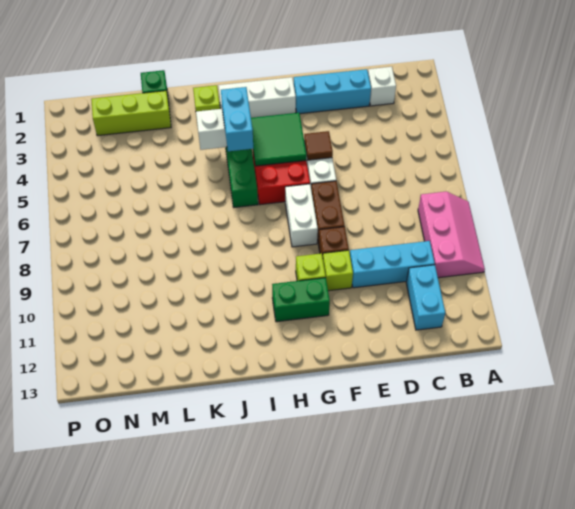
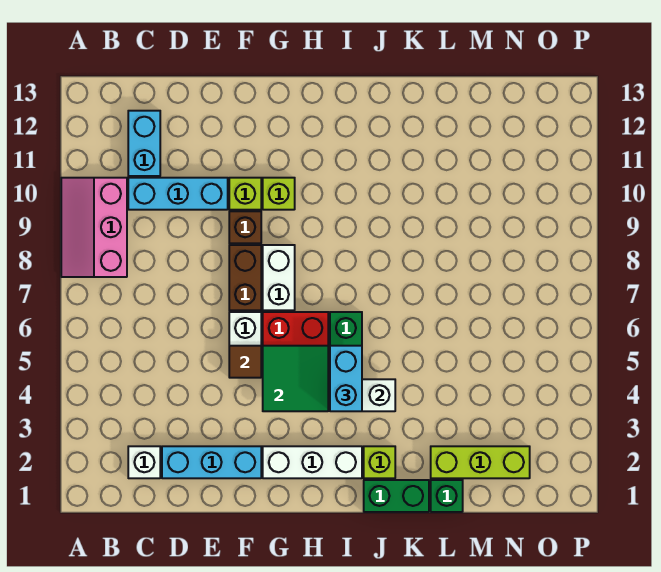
green brick G11:H11 level 1 -> green brick J1:K1 level 1

